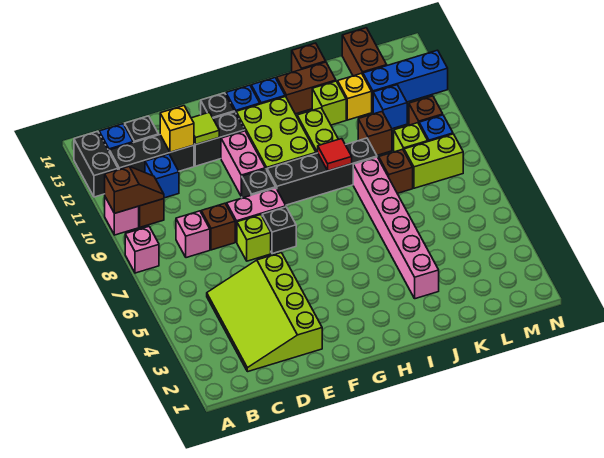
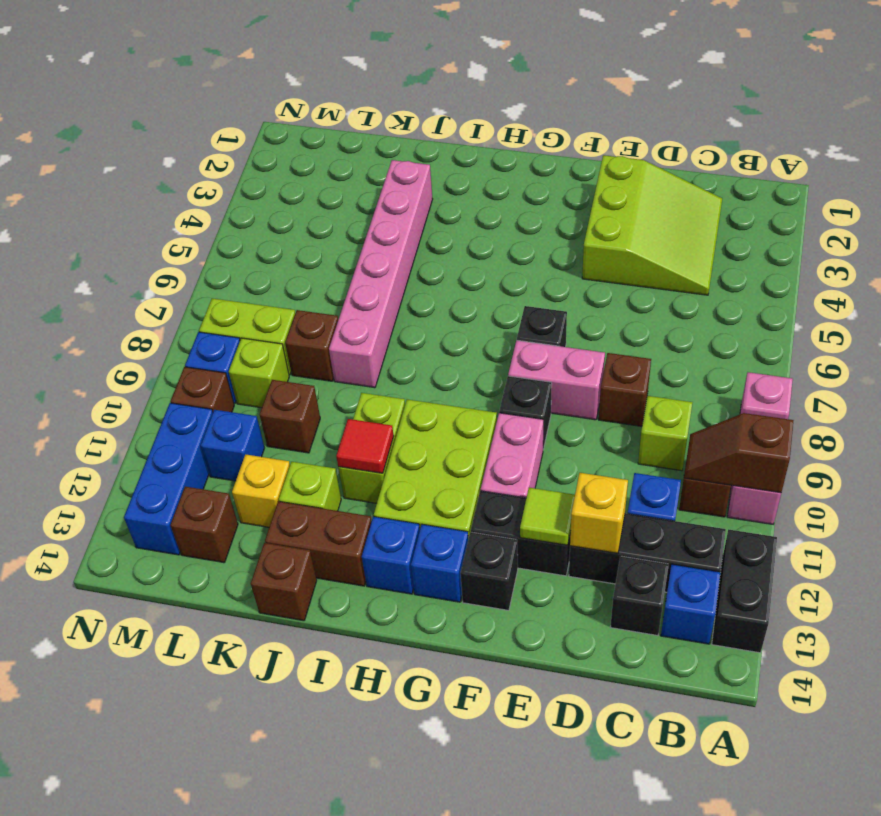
lime slope C2:E5 level 1 top E -> lime slope C2:E4 level 1 top E
pink brick C8 level 1 -> none
lime brick E7 level 1 -> lime brick C9 level 1
black brick G9:J9 level 1 -> none
red tile I9 level 2 -> red tile I11 level 2
blue brick L12:N12 level 1 -> blue brick M11:M13 level 1
brown brick L13:L14 level 1 -> brown brick L13 level 1

